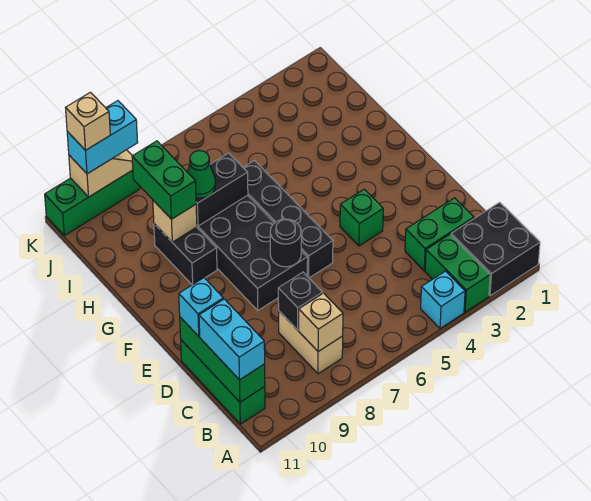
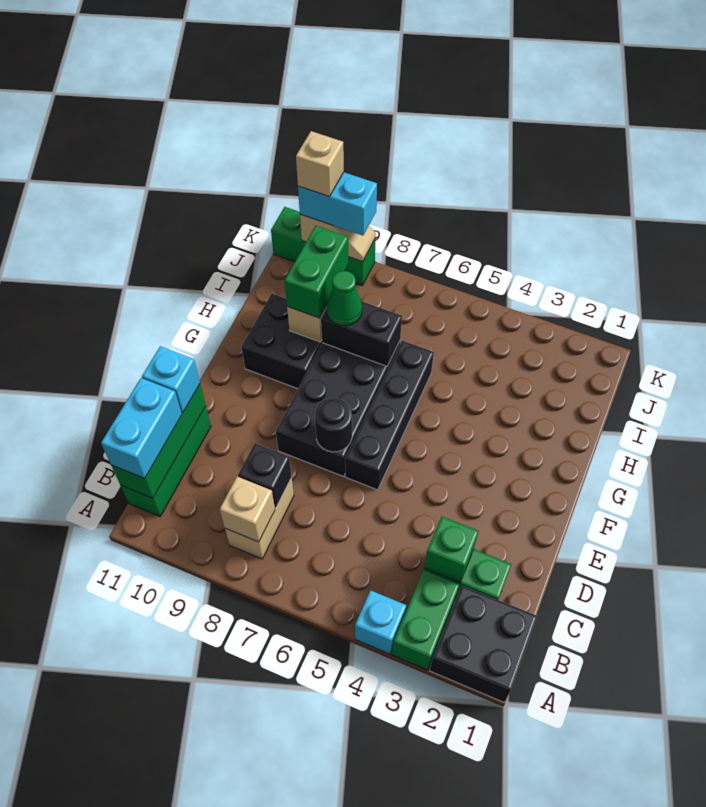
green brick E4 level 1 -> green brick C3 level 2
black brick G9:H9 level 1 -> black brick G9:H10 level 1

